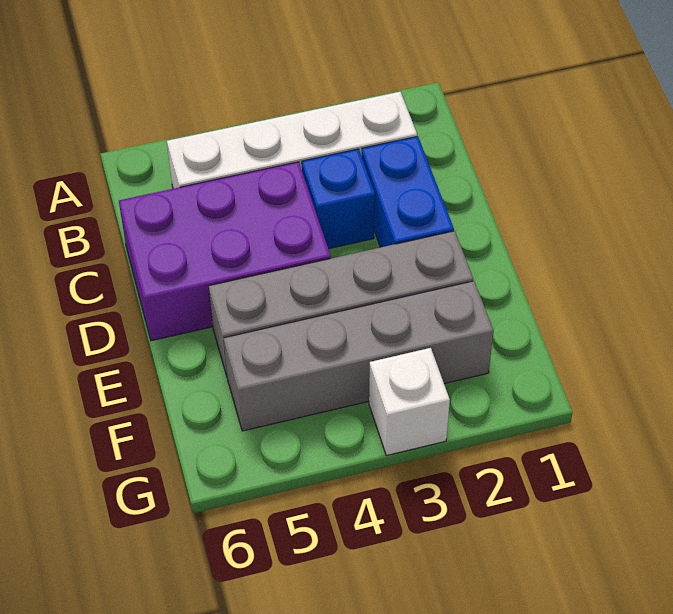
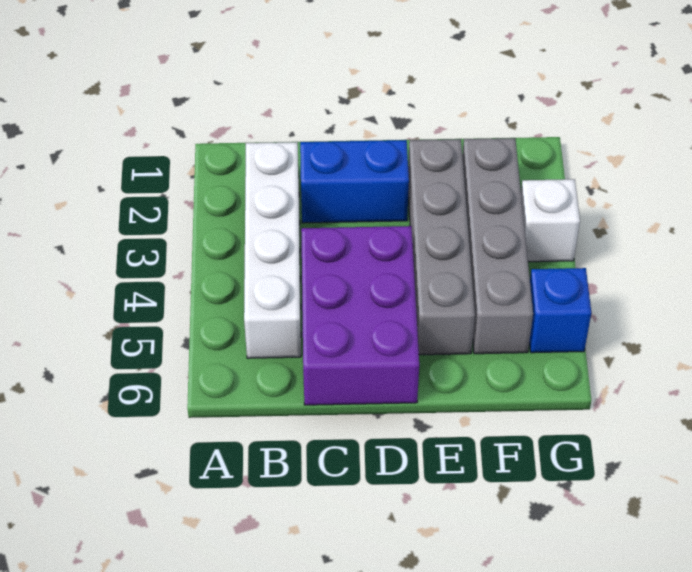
blue brick C3 level 1 -> blue brick G5 level 1

